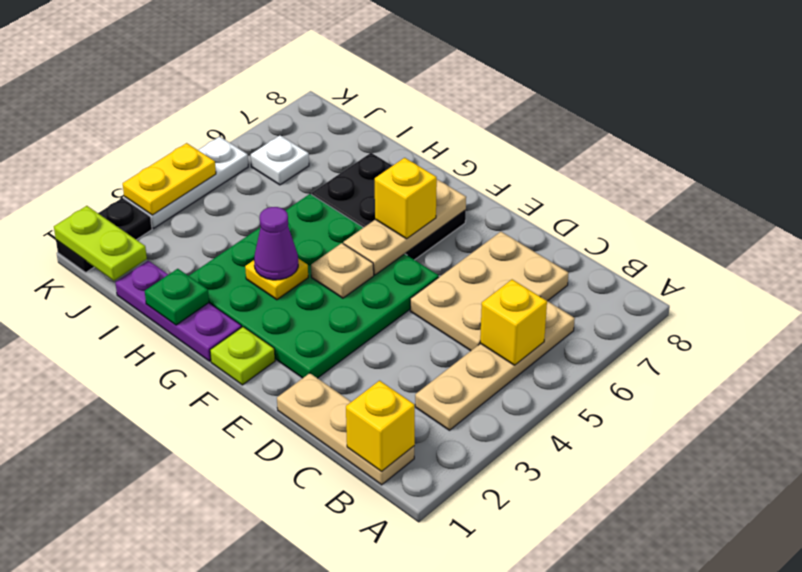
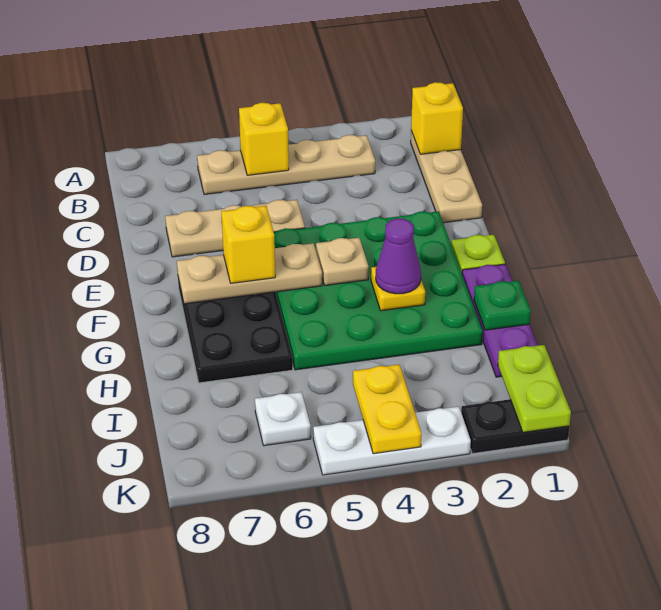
tan plate C5:D7 level 1 -> tan plate D5:D7 level 1
yellow plate K3:K4 level 2 -> yellow plate J4:K4 level 2

